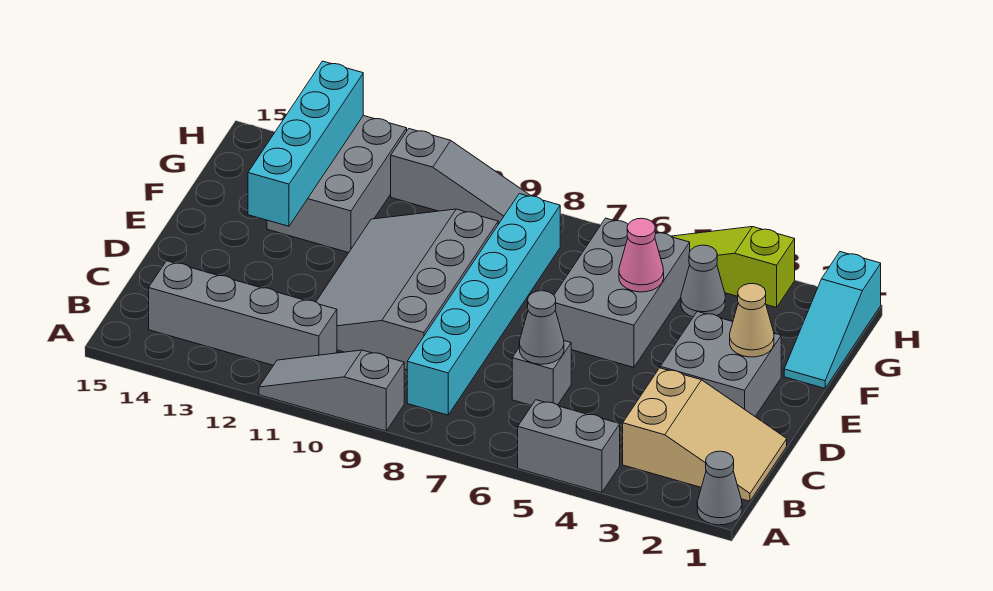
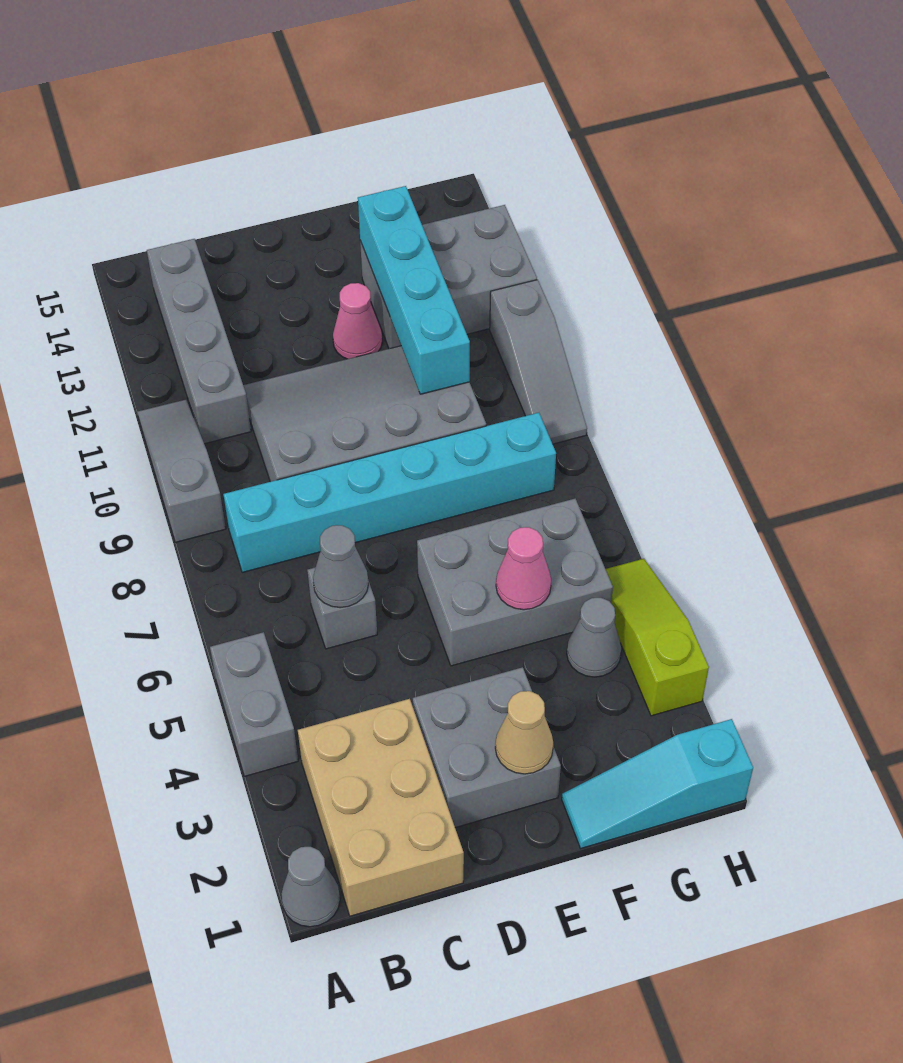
tan slope B1:C3 level 1 top 3 -> tan brick B1:C3 level 1
none -> pink cone E12 level 1
cyan brick E13:H13 level 2 -> cyan brick F10:F13 level 2

